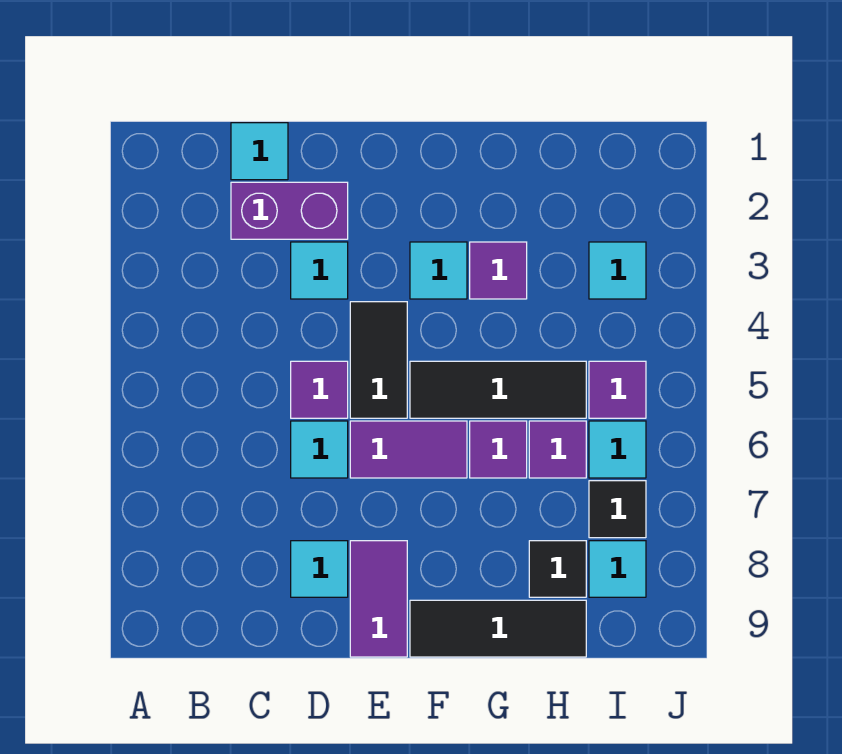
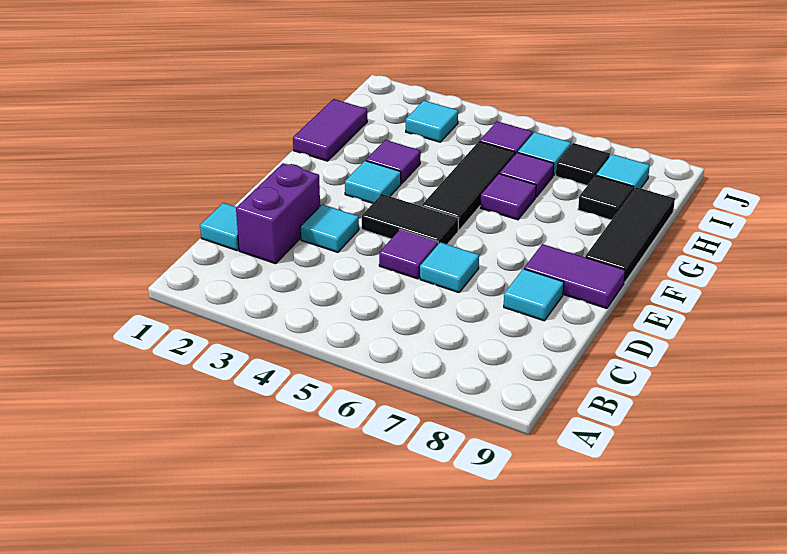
purple tile E6:F6 level 1 -> purple tile G1:H1 level 1

